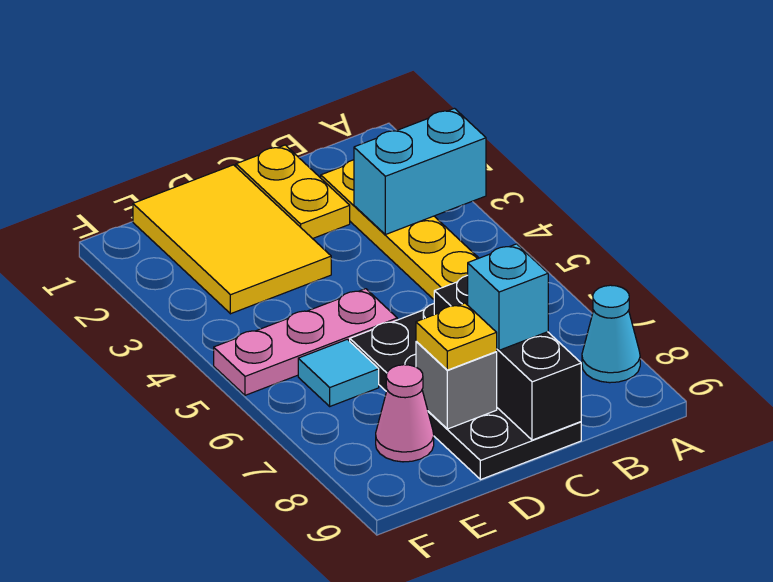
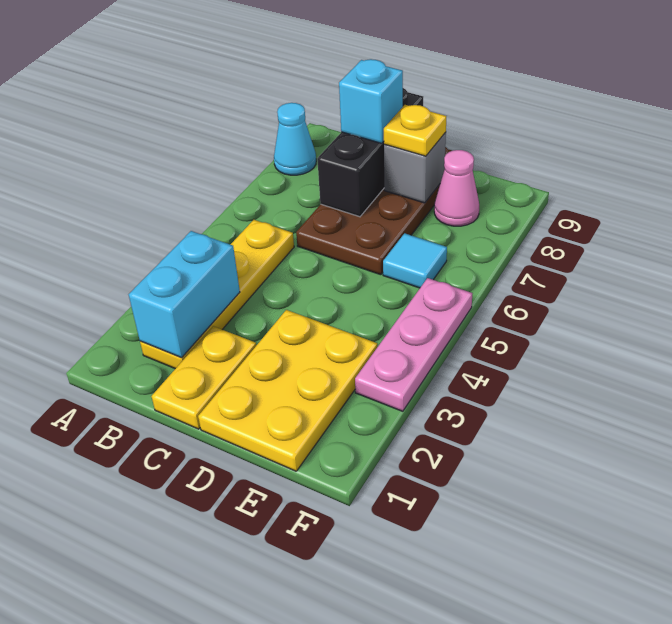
cyan brick A3:B3 level 2 -> cyan brick B2:B3 level 2
black plate C6:D9 level 1 -> brown plate C6:D9 level 1
yellow tile D1:E3 level 1 -> yellow plate D1:E3 level 1
pink plate D5:F5 level 1 -> pink plate F3:F5 level 1

